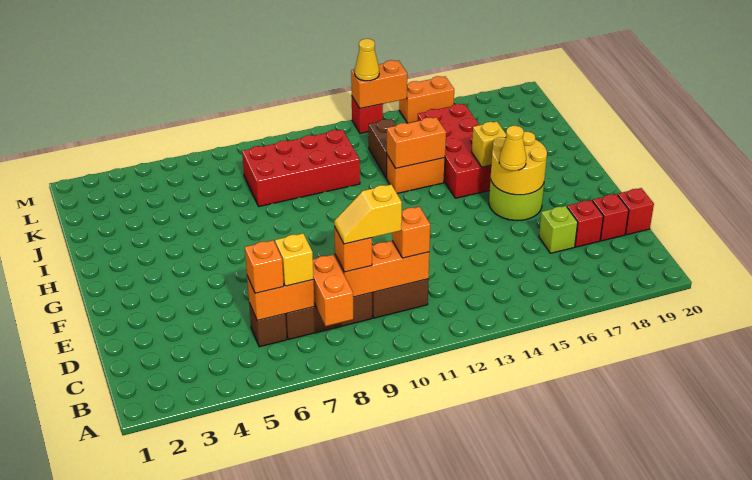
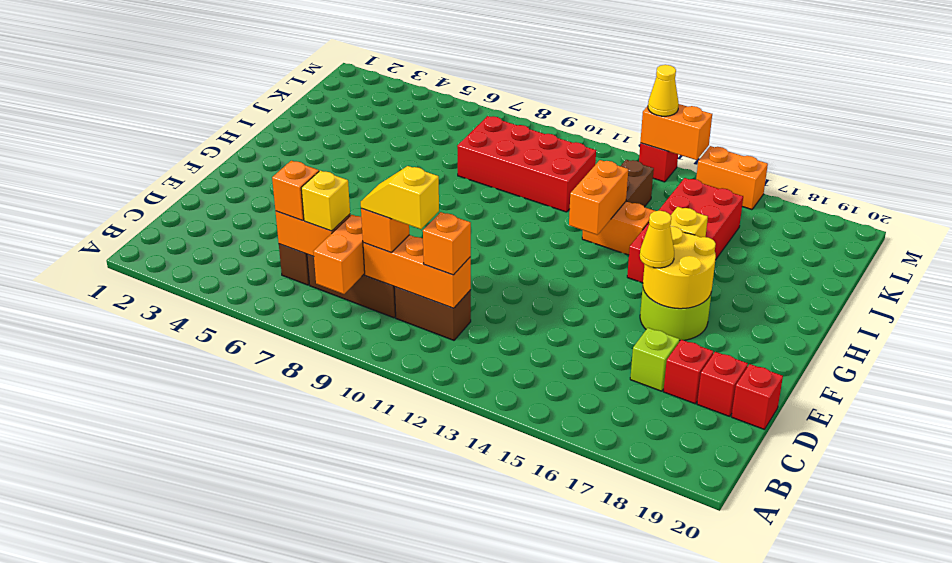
orange brick I13:I14 level 2 -> orange brick H13:I13 level 2

